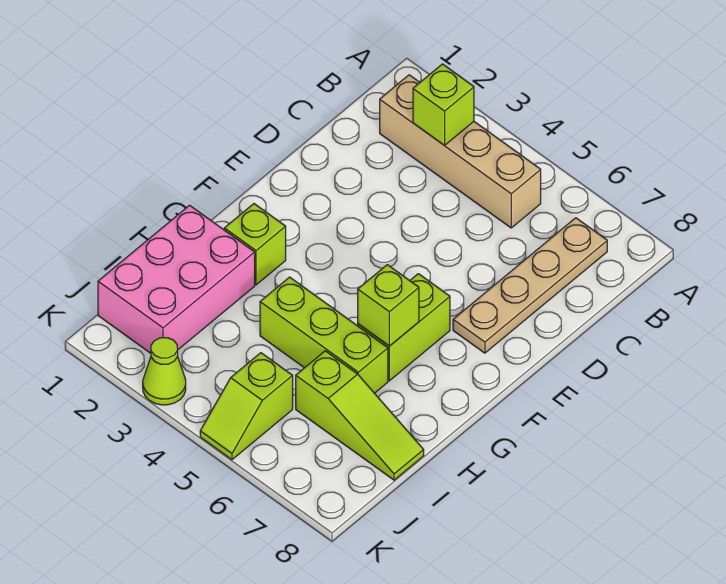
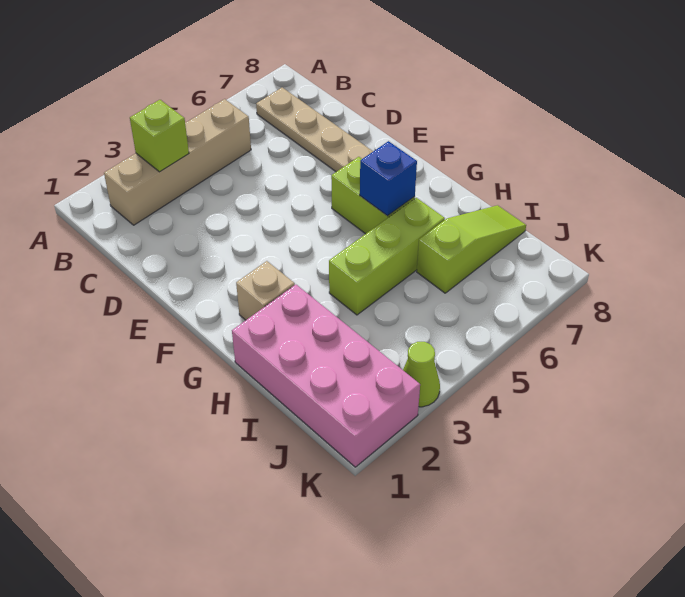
lime brick G2 level 1 -> tan brick G2 level 1
lime brick G6 level 2 -> blue brick G6 level 2
pink brick H1:J2 level 1 -> pink brick H1:K2 level 1
lime slope J5:K5 level 1 top J -> none

